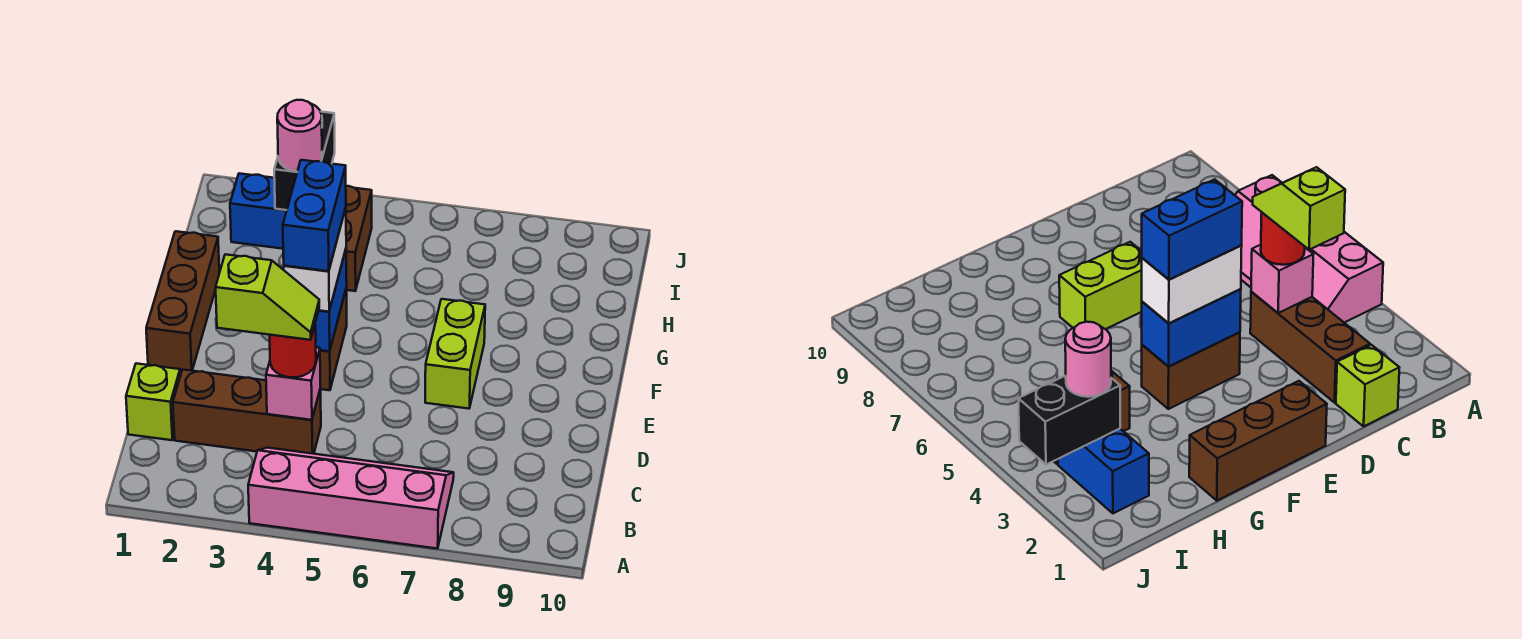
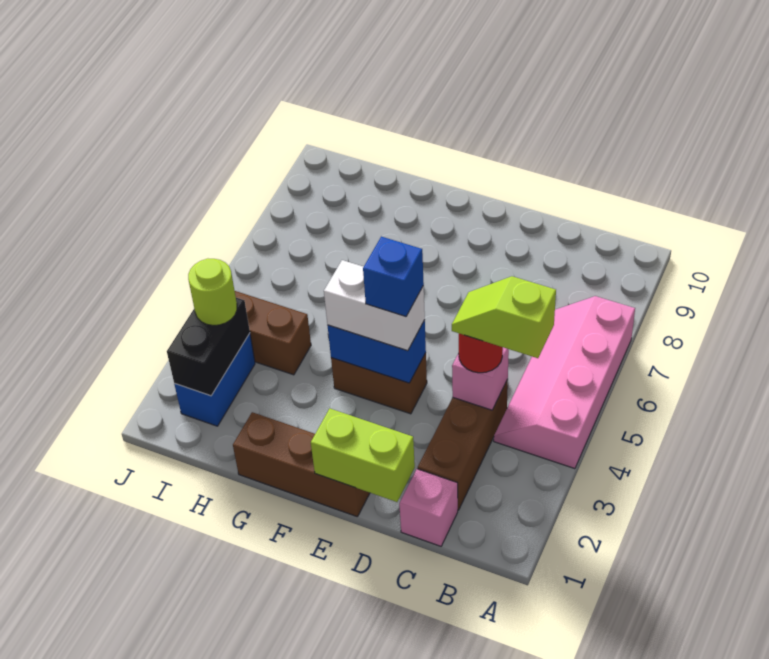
lime brick C1 level 1 -> pink brick C1 level 1
lime slope C3:C4 level 4 top 3 -> lime slope B4:C4 level 4 top B
blue brick E4:F4 level 4 -> blue brick E4 level 4
lime brick E7:F7 level 1 -> lime brick D1:E1 level 2
black brick I3:J3 level 2 -> black brick I2:I3 level 2
pink round brick I3 level 3 -> lime round brick I3 level 3

